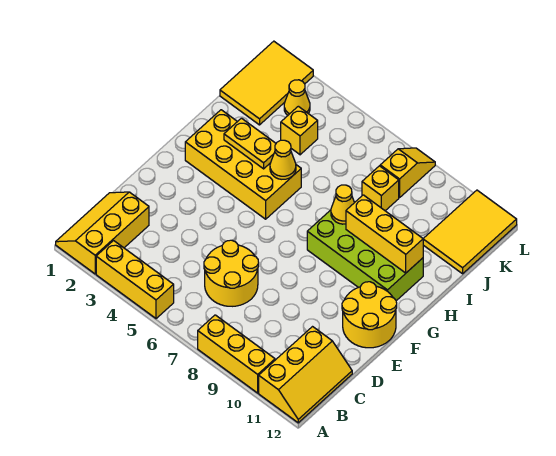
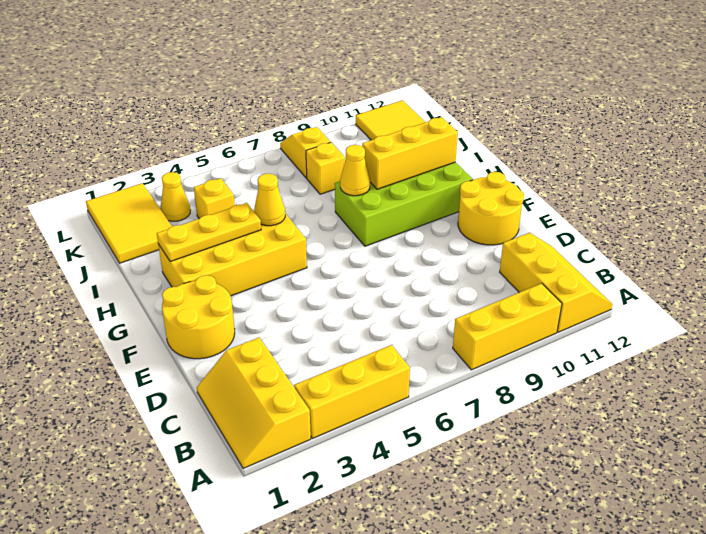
yellow round brick C6:D7 level 1 -> yellow round brick E1:F2 level 1
yellow plate H3:H4 level 2 -> yellow plate H2:H4 level 2

